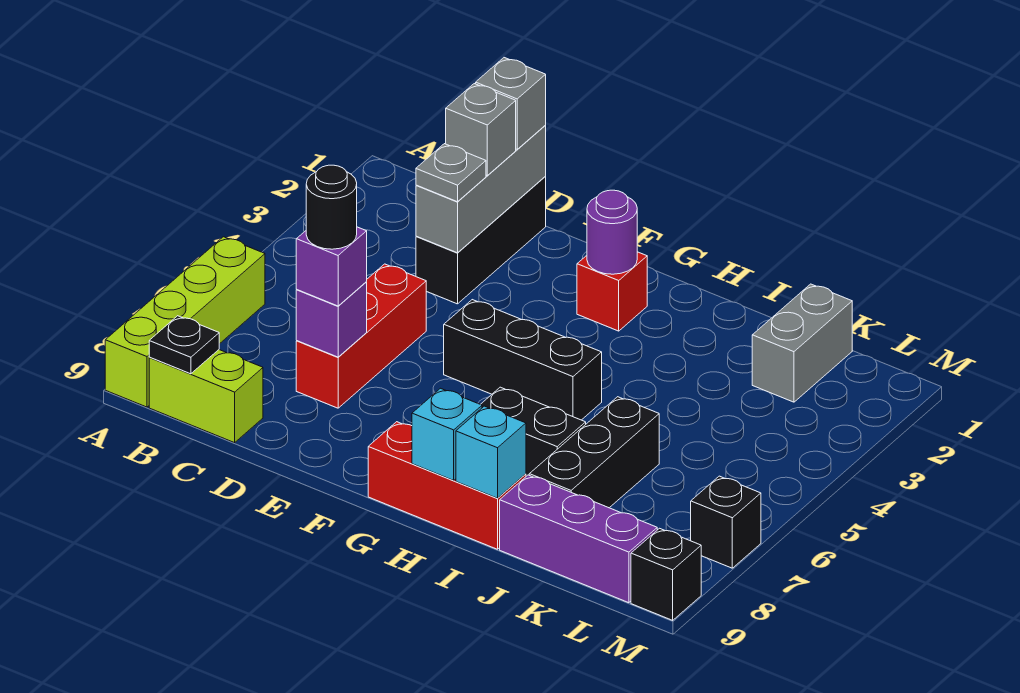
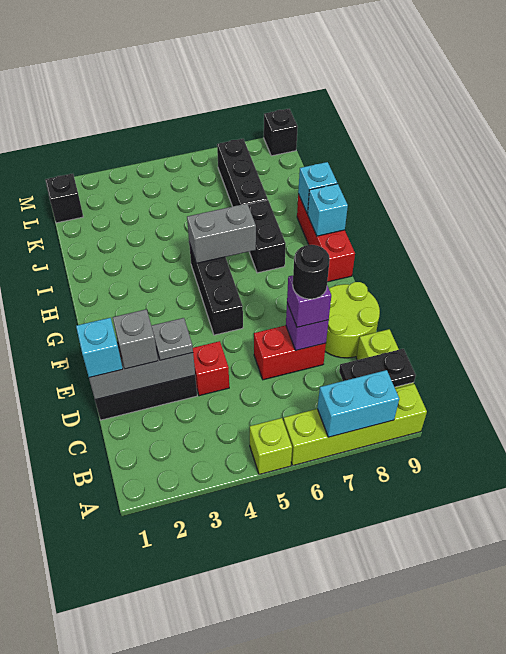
none -> lime brick A5 level 1
none -> cyan brick A7:A8 level 2
black plate B9 level 2 -> black plate B8:B9 level 2
grey brick D1 level 3 -> cyan brick D1 level 3
red brick D5:D7 level 1 -> red brick D6:D7 level 1
none -> lime round brick D8:E9 level 1
red brick G2 level 1 -> red brick D4 level 1
purple round brick G2 level 2 -> none
black brick J6:J8 level 1 -> black brick J7:L7 level 1
purple brick J9:L9 level 1 -> none
grey brick K1:K2 level 1 -> grey brick H5:H6 level 2
black brick M7 level 1 -> black brick L1 level 1

